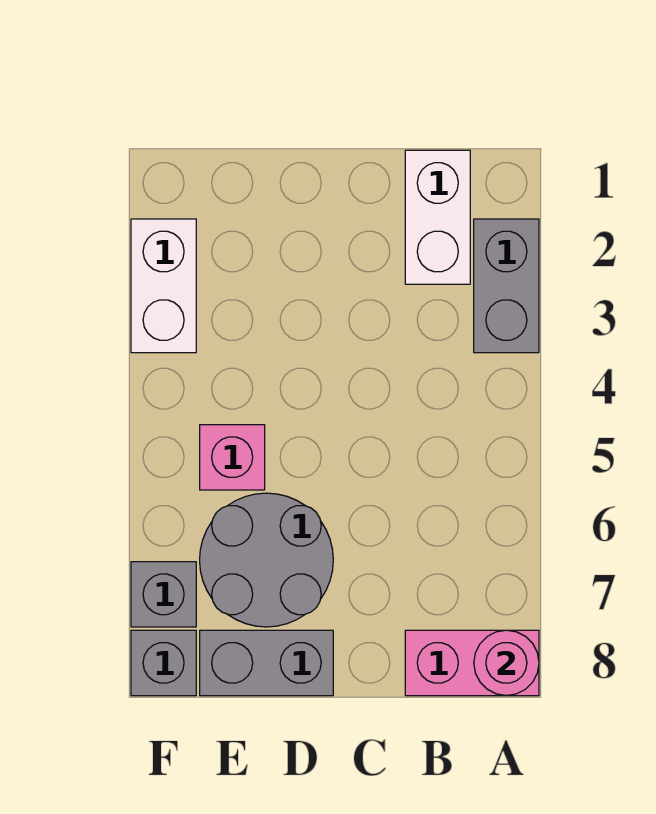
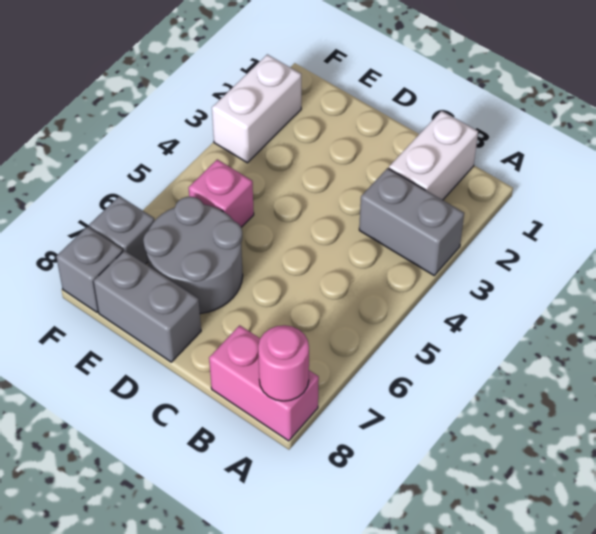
grey brick A2:A3 level 1 -> grey brick A3:B3 level 1

